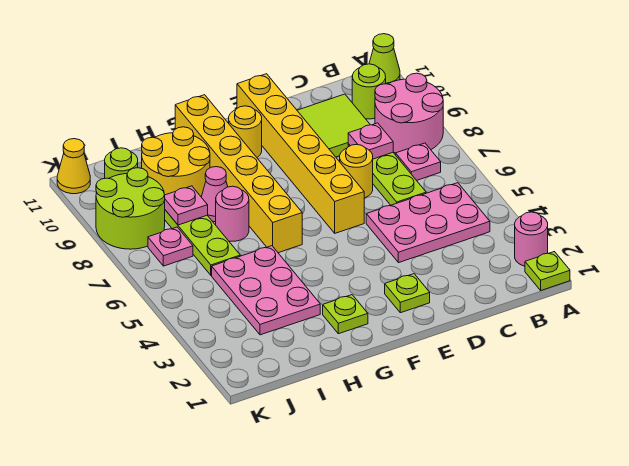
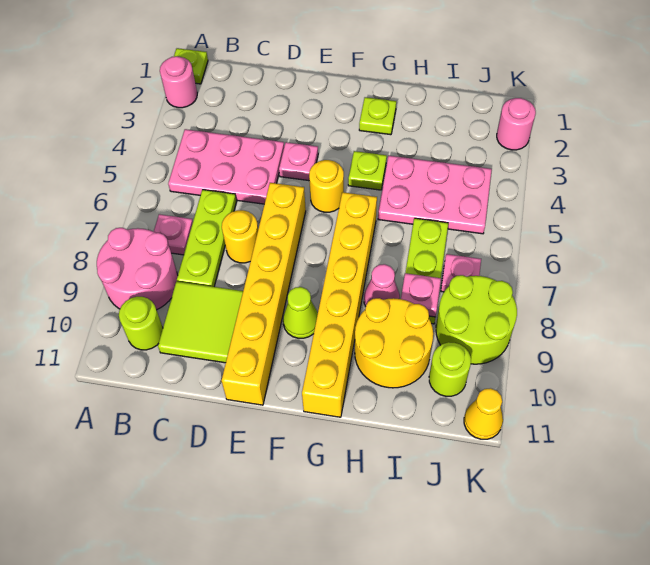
lime cone A11 level 1 -> lime cone F9 level 1
pink plate C8 level 2 -> pink plate E4 level 1
lime plate E2 level 1 -> lime plate G4 level 1
yellow round brick F10 level 1 -> yellow round brick F5 level 1
pink plate H3:I5 level 1 -> pink plate H4:J5 level 1
pink round brick H7 level 1 -> pink round brick K2 level 1

